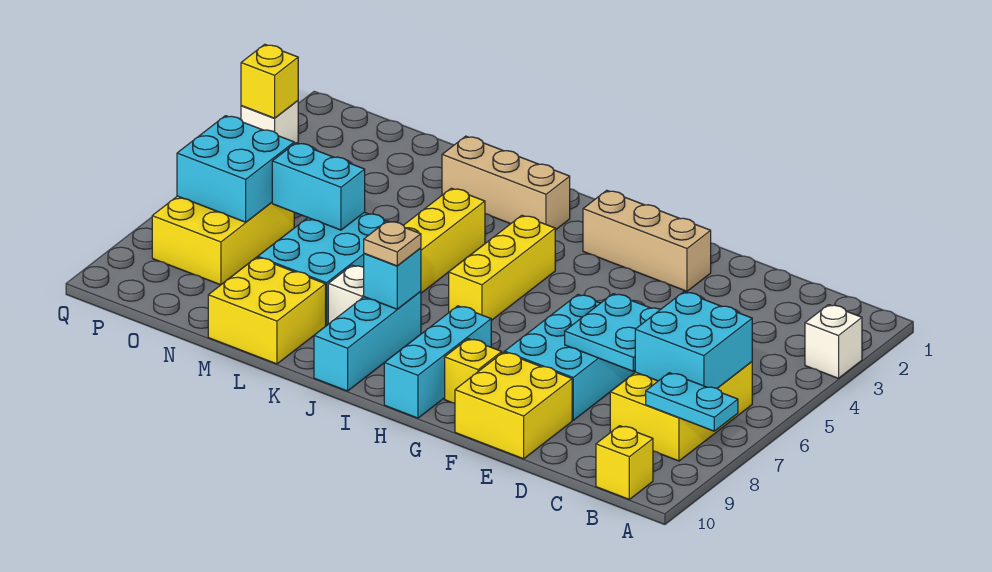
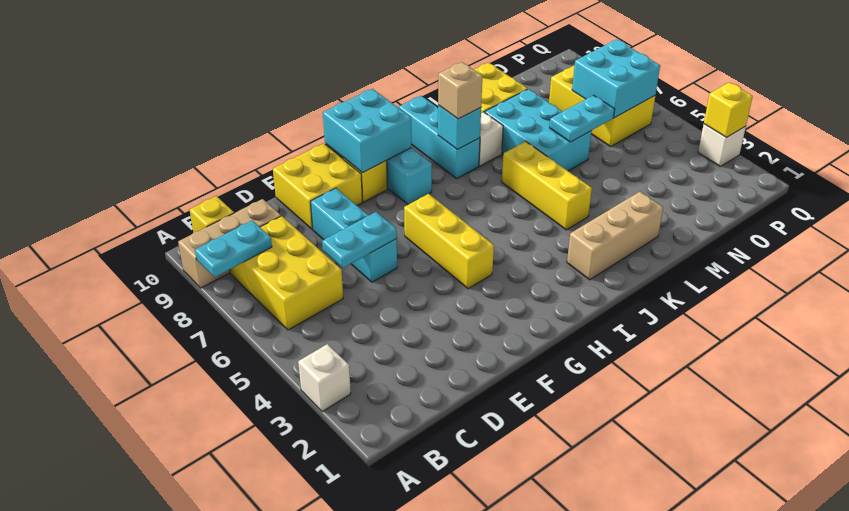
cyan brick B6:C7 level 2 -> cyan brick G9:H10 level 2
cyan plate D6:E7 level 2 -> cyan plate D6:E6 level 2
cyan brick E6:F8 level 1 -> cyan brick E6:E8 level 1
tan brick F2:H2 level 1 -> tan brick A9:C9 level 1
yellow brick I4:I6 level 1 -> yellow brick G4:G6 level 1
tan plate J8 level 3 -> tan brick J8 level 3
cyan brick M6:N6 level 2 -> cyan plate M6:N6 level 2

